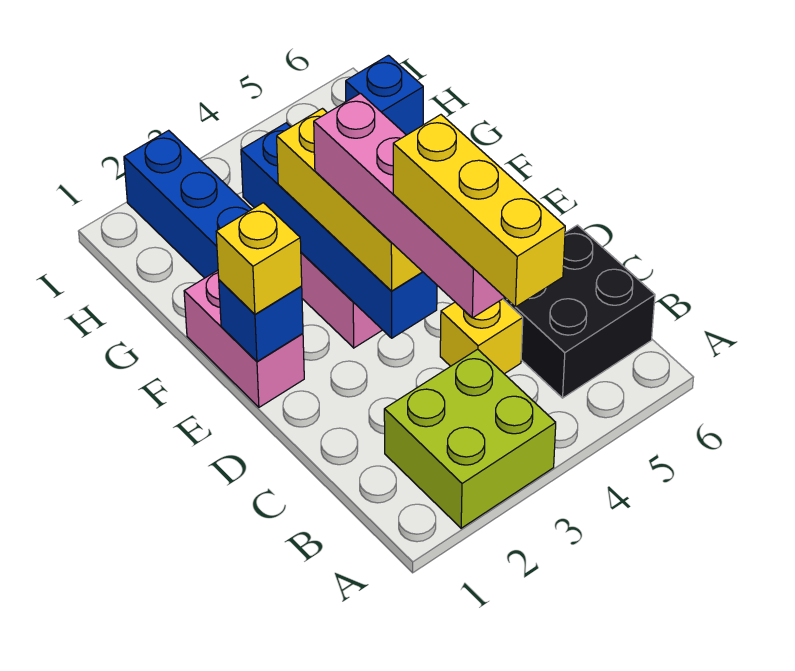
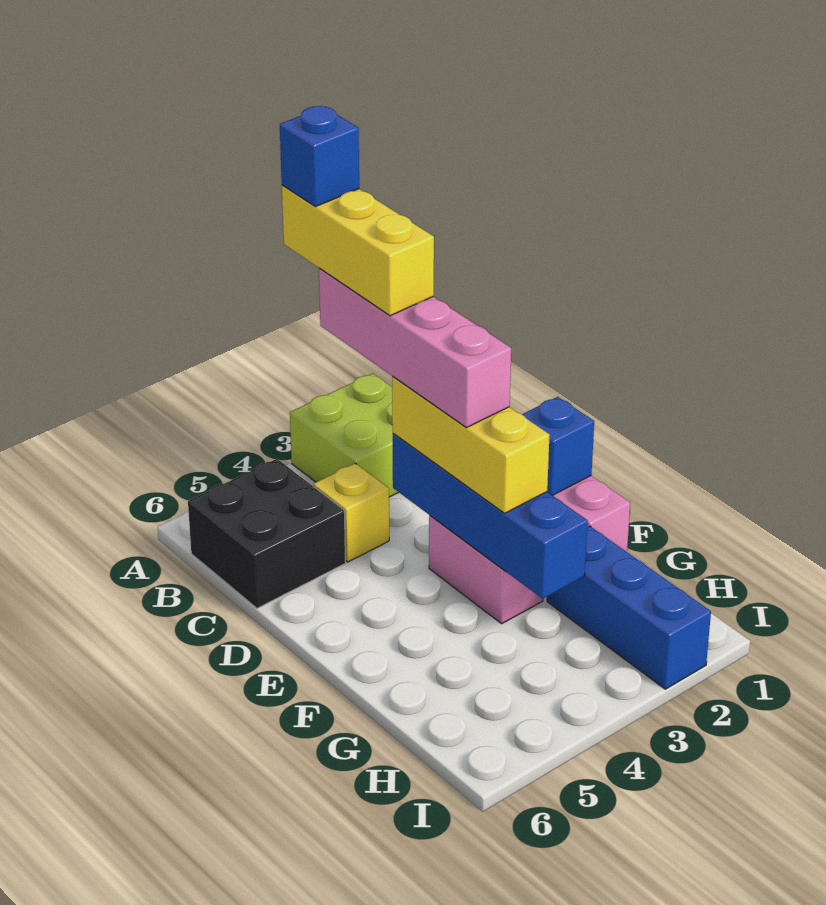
yellow brick E1 level 3 -> none
blue brick H6 level 1 -> blue brick A3 level 6

